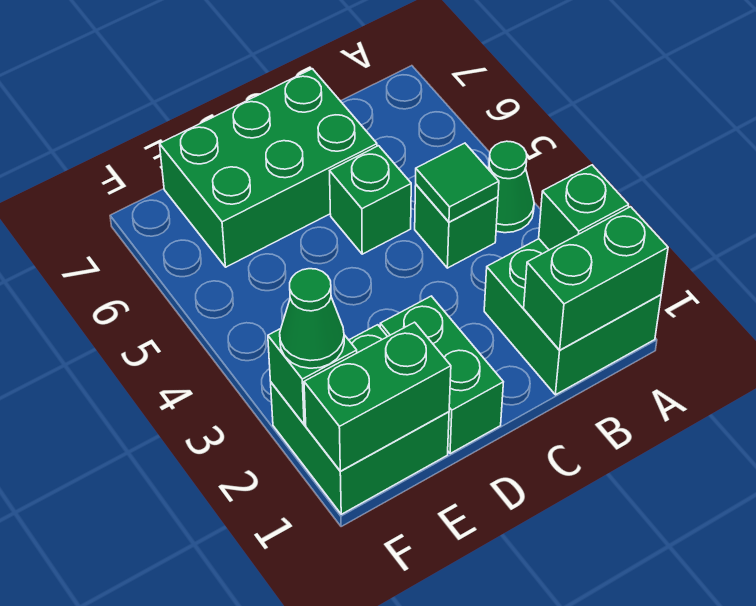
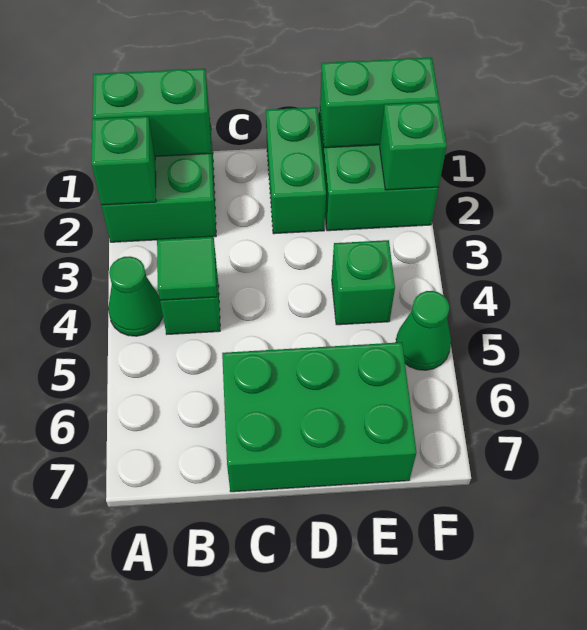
green brick C5 level 1 -> green brick E4 level 1
green cone F2 level 3 -> green cone F5 level 1

